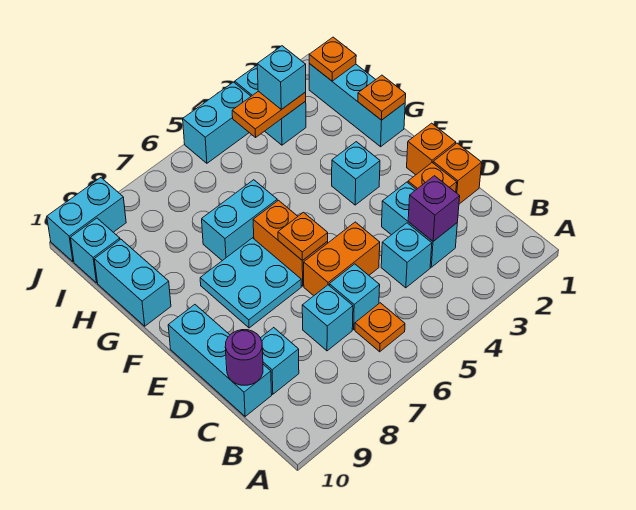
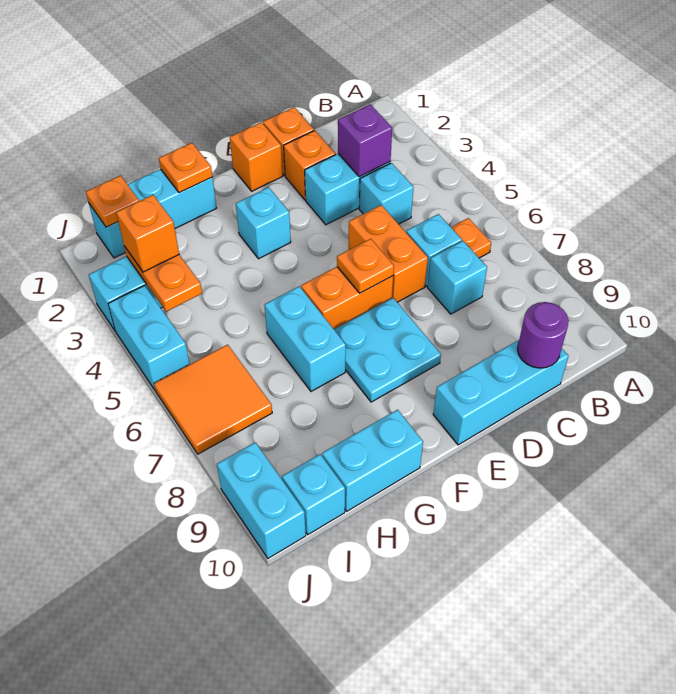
cyan brick C9 level 1 -> none
cyan brick I3 level 3 -> orange brick I3 level 3
none -> orange tile I6:J7 level 1

